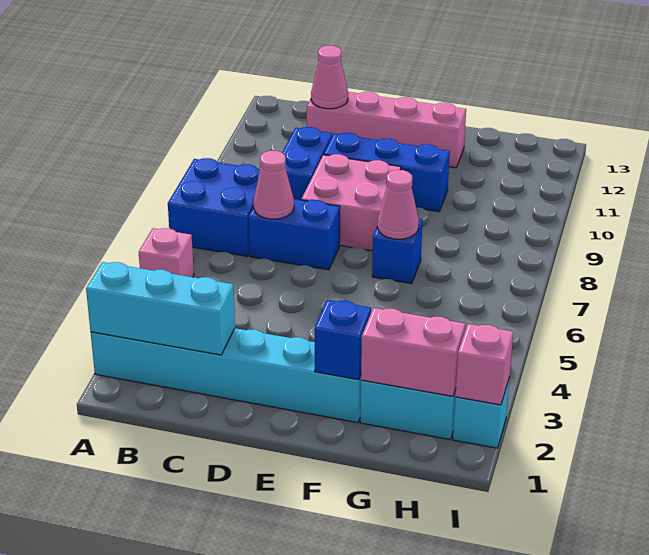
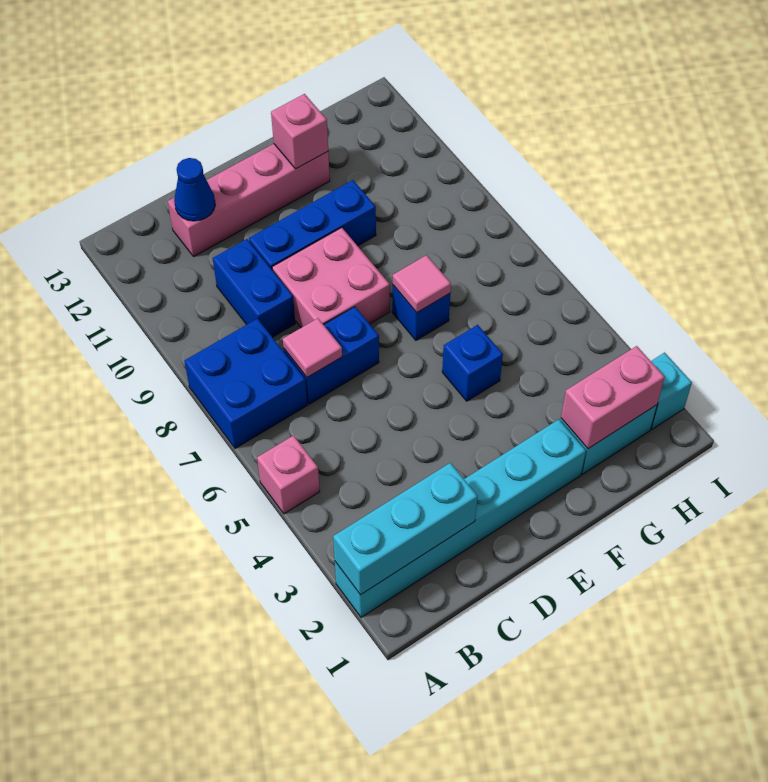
pink cone C7 level 2 -> pink tile C7 level 2
pink cone C12 level 2 -> blue cone C12 level 2
blue brick F2 level 2 -> blue brick F5 level 1
pink cone F7 level 2 -> pink tile F7 level 2
pink brick I2 level 2 -> pink brick F12 level 2

